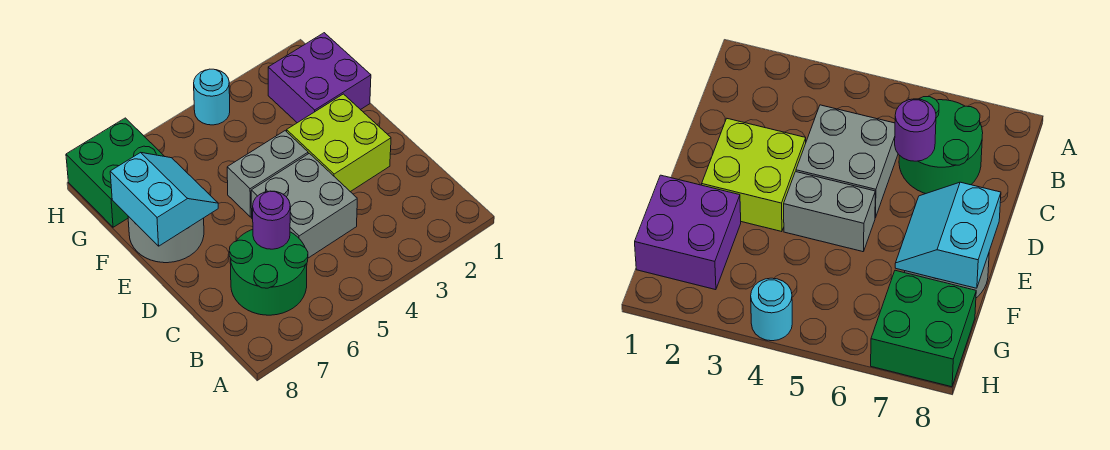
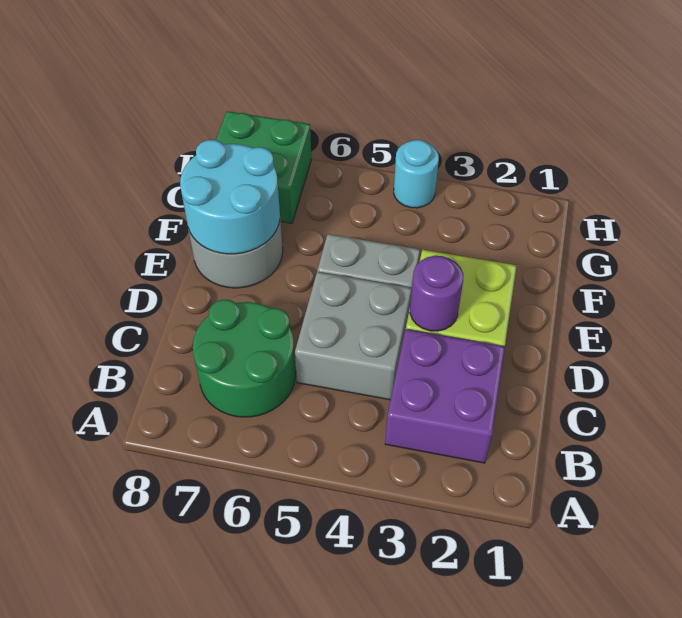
purple round brick C6 level 2 -> purple round brick D3 level 2
cyan slope E7:F8 level 2 top 8 -> cyan round brick E7:F8 level 2
purple brick F1:G2 level 1 -> purple brick B2:C3 level 1

